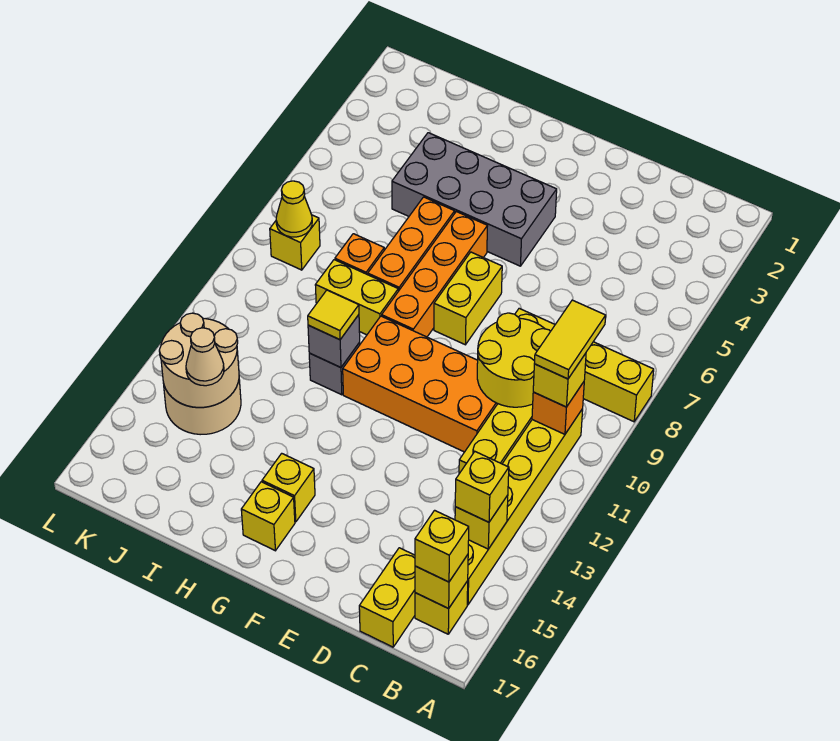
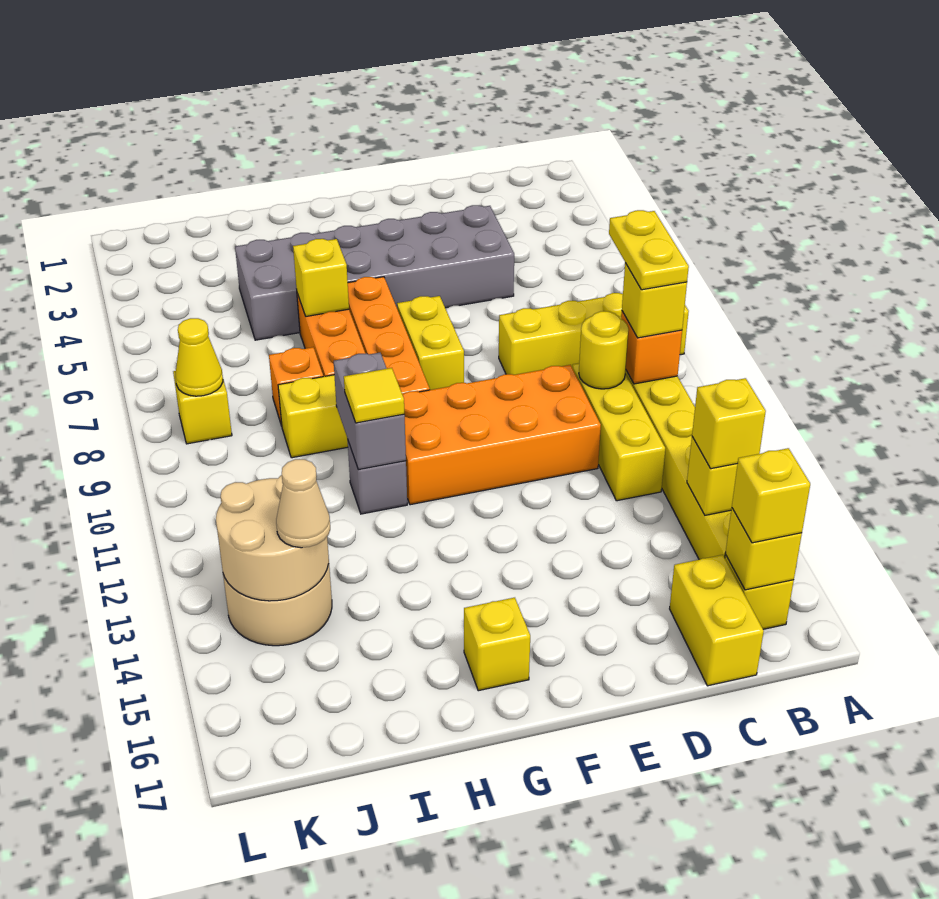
yellow tile B9:B10 level 4 -> yellow plate B9:B10 level 4
yellow round brick C9:D10 level 2 -> yellow round brick C10 level 2
grey brick F4:I5 level 1 -> grey brick D4:I5 level 1
yellow brick G15 level 1 -> yellow brick H6 level 2
grey brick H11 level 2 -> grey brick H10:H11 level 2

